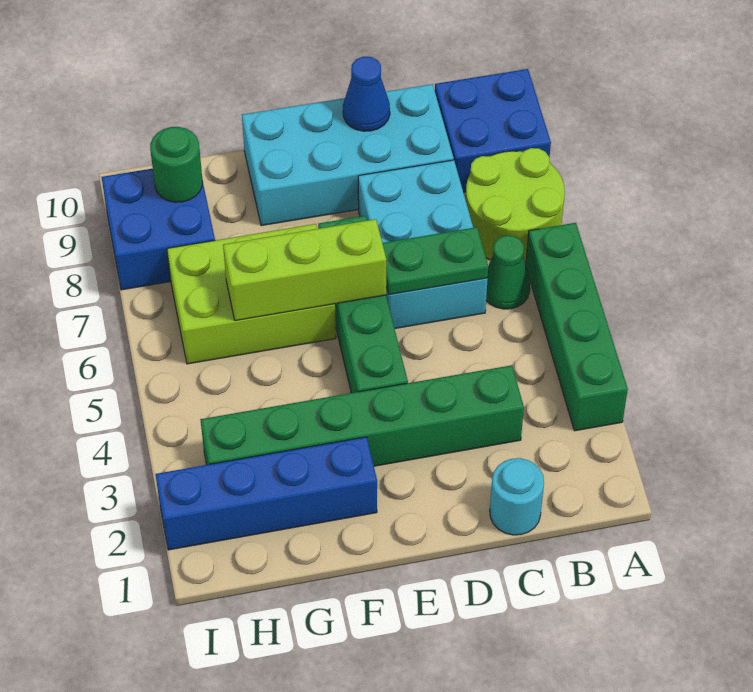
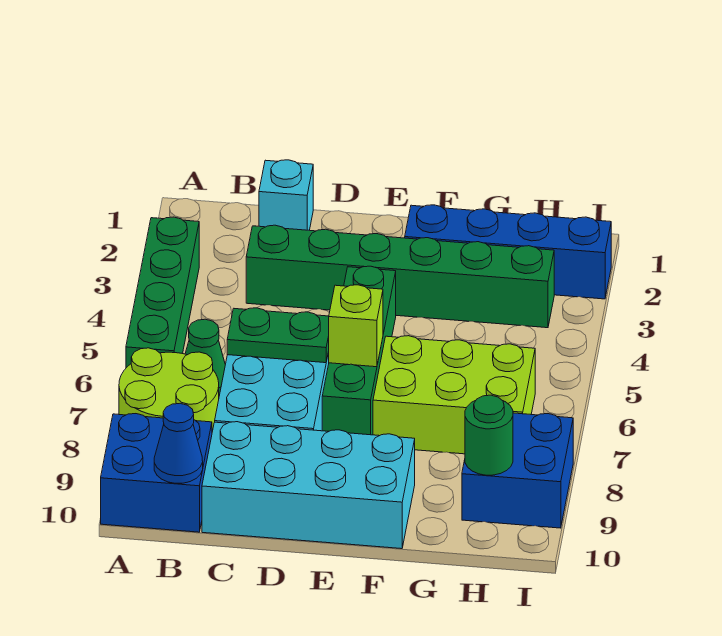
cyan round brick C1 level 1 -> cyan brick C1 level 1
blue cone D10 level 2 -> blue cone B10 level 2
lime brick E6:G6 level 2 -> lime brick E6 level 2

